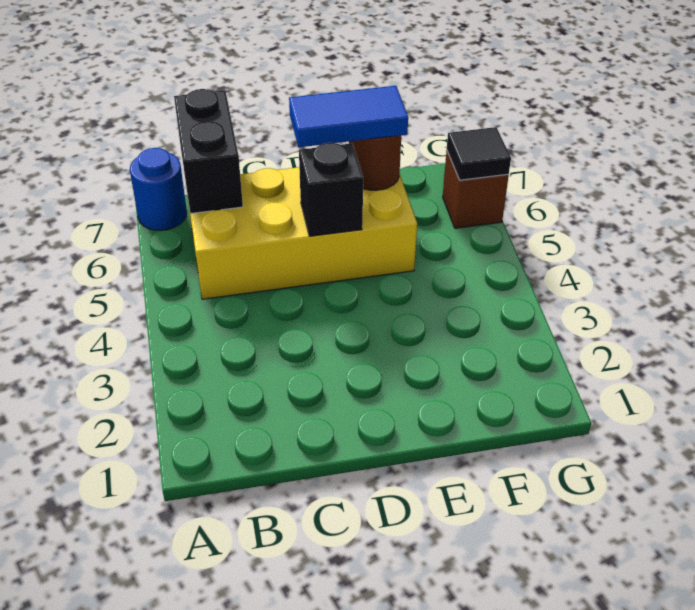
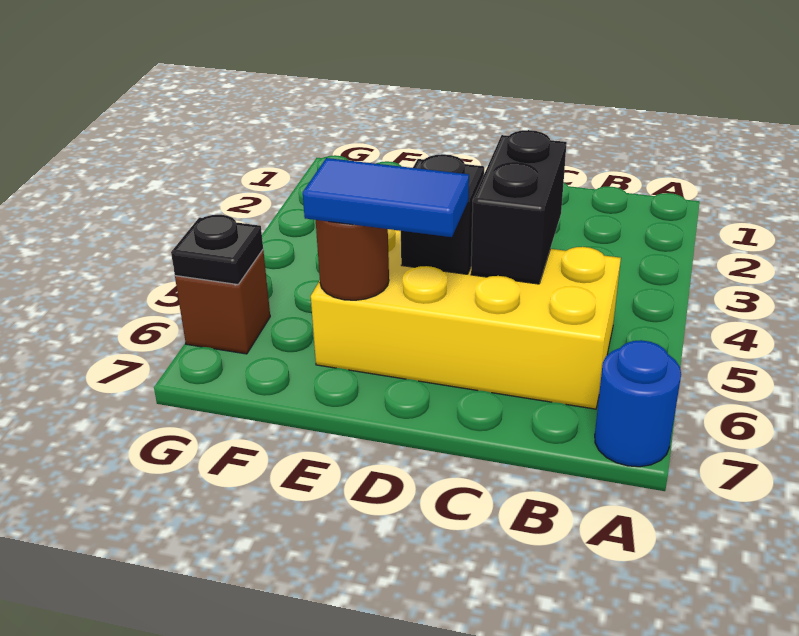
black brick B6:B7 level 2 -> black brick C4:C5 level 2
black tile G6 level 2 -> black plate G6 level 2

